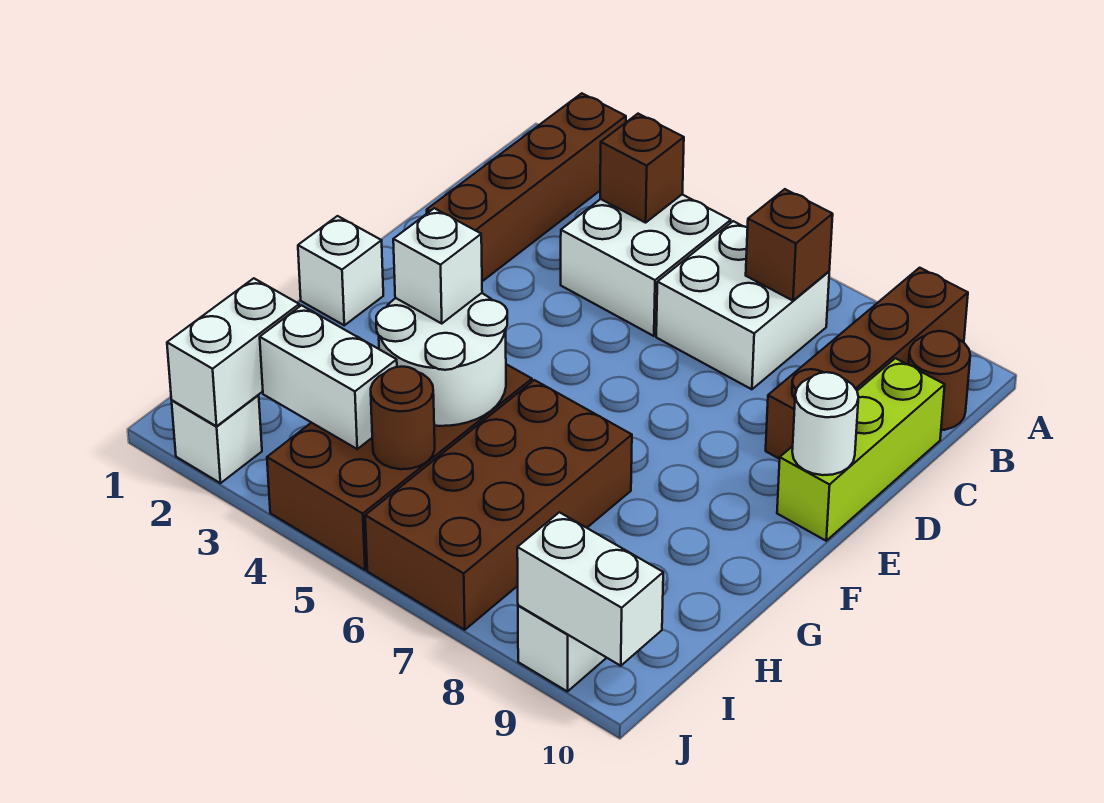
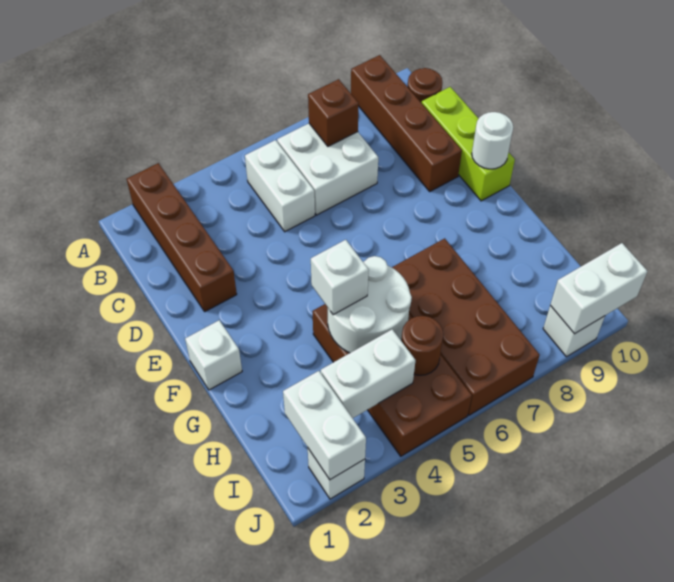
white brick B4:C5 level 1 -> white brick B5:C5 level 1
brown brick B4 level 2 -> none

